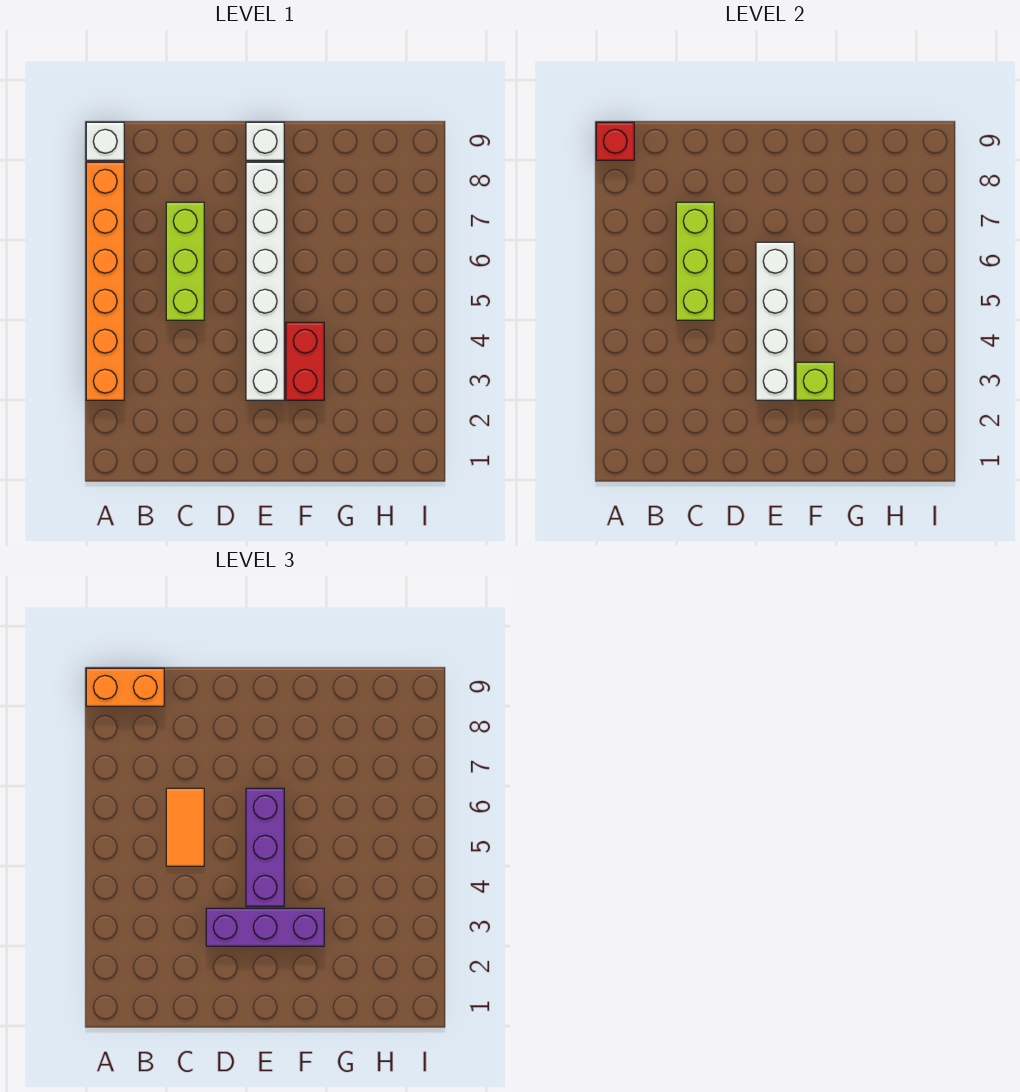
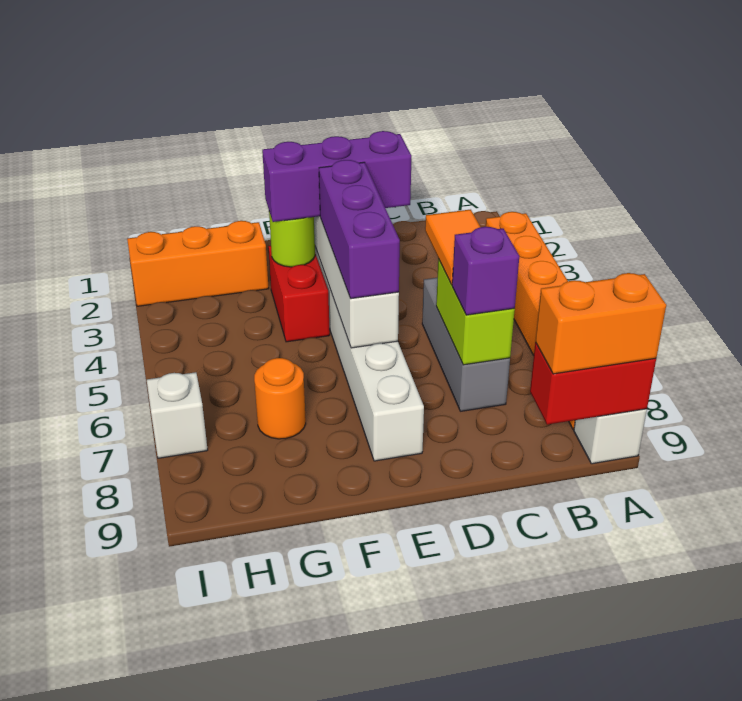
red brick A9 level 2 -> red brick A9:B9 level 2
lime brick C5:C7 level 1 -> grey brick C5:C7 level 1
lime brick C5:C7 level 2 -> lime brick C6:C7 level 2
none -> purple brick C7 level 3
white brick E9 level 1 -> white brick I7 level 1
lime brick F3 level 2 -> lime round brick F3 level 2
none -> orange brick G2:I2 level 1
none -> orange round brick G7 level 1

